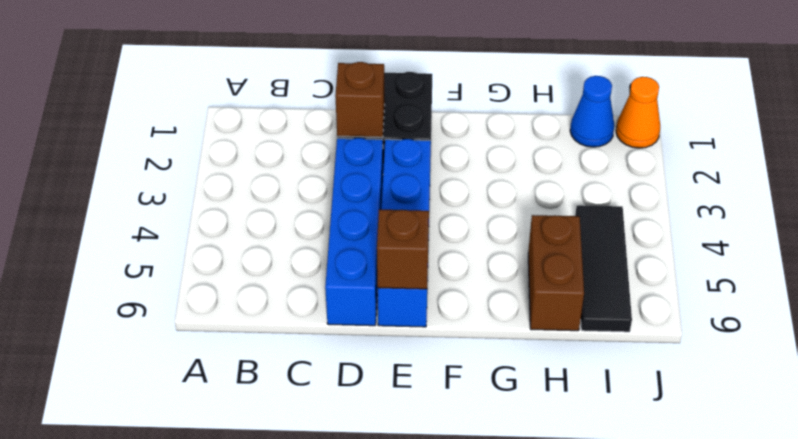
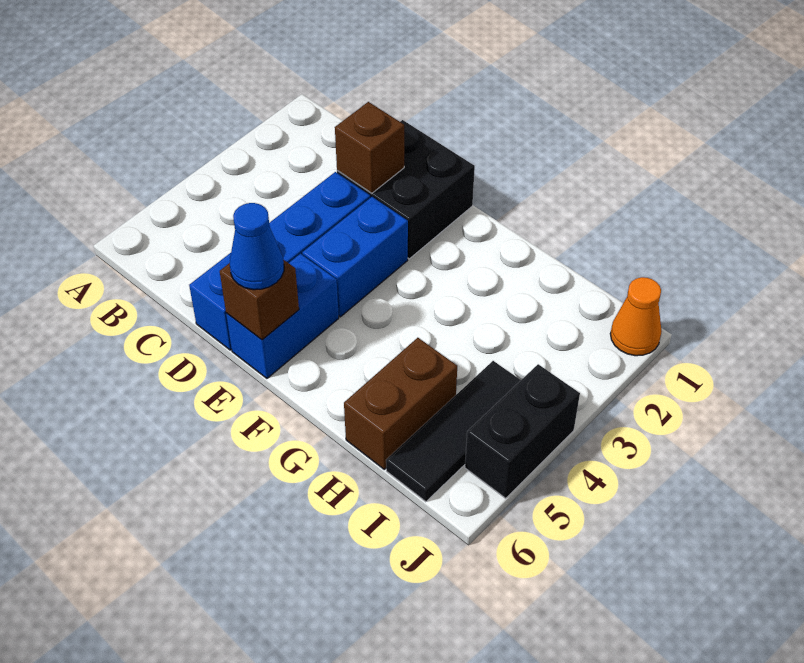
blue cone I1 level 1 -> blue cone E6 level 3
none -> black brick J4:J5 level 1

